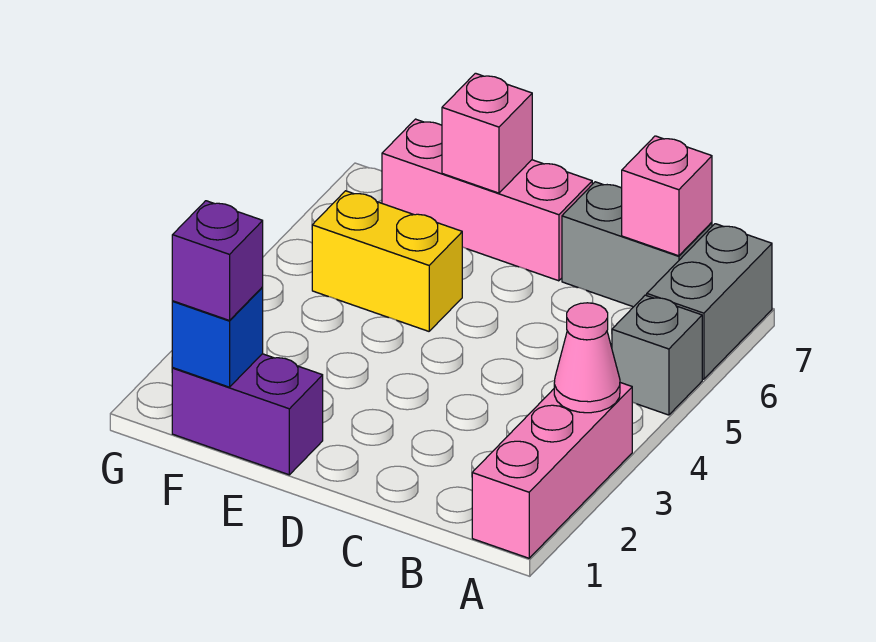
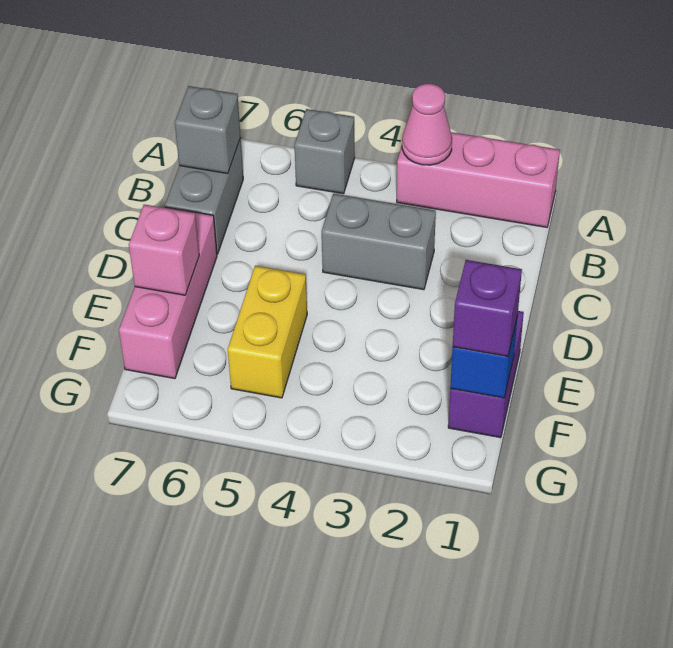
grey brick A6:A7 level 1 -> grey brick C3:C4 level 1
pink brick B7 level 2 -> grey brick B7 level 2

